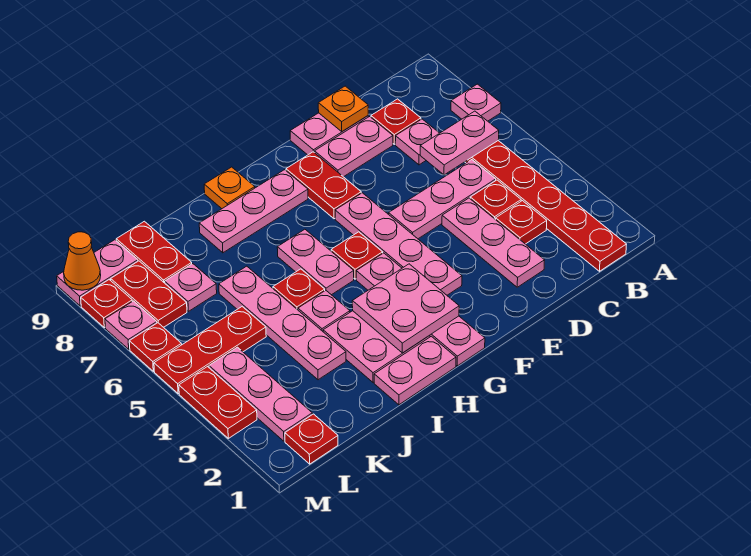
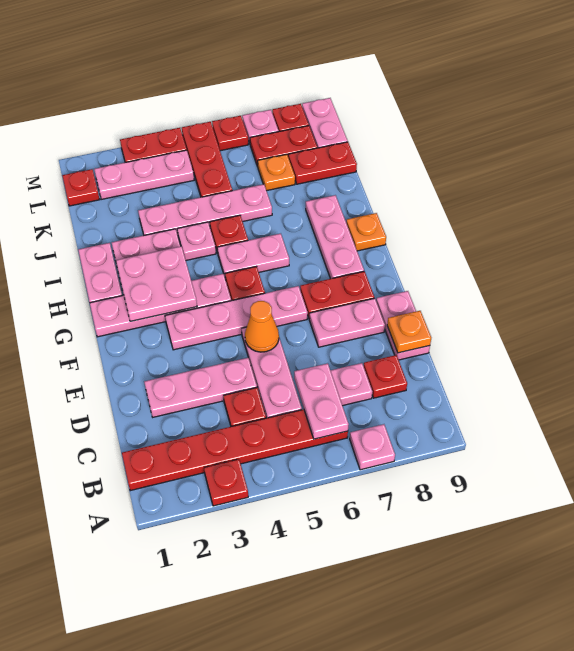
red plate C3 level 1 -> red plate A3 level 1
pink plate D8:E8 level 1 -> pink plate E7:E8 level 1
pink plate K7 level 1 -> orange plate K7 level 1
orange cone M9 level 2 -> orange cone E5 level 2

